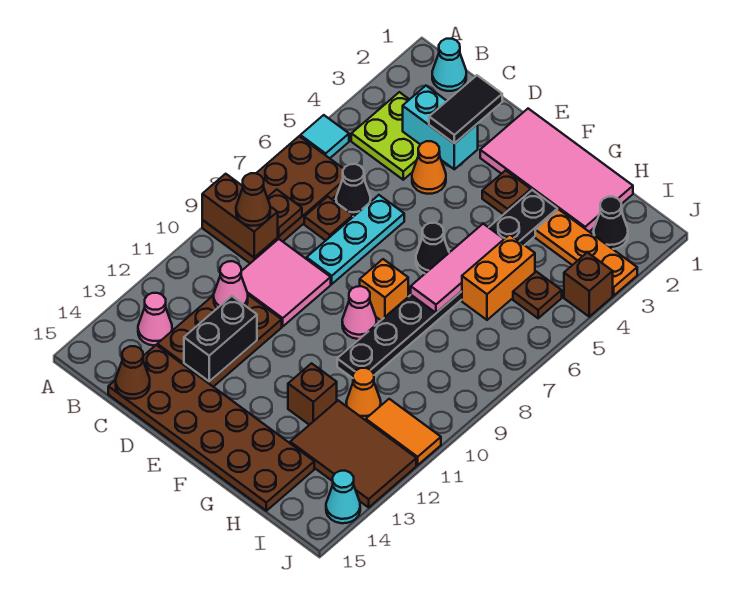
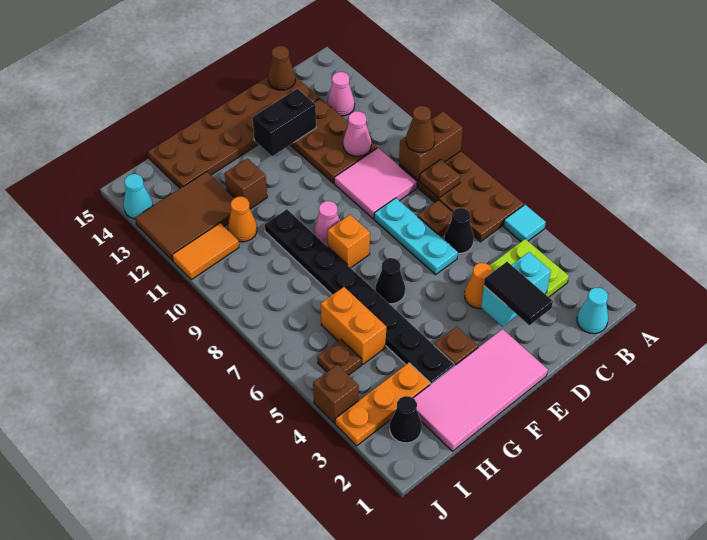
black brick D12:D13 level 2 -> black brick D13:E13 level 2
pink tile G5:G7 level 2 -> none

